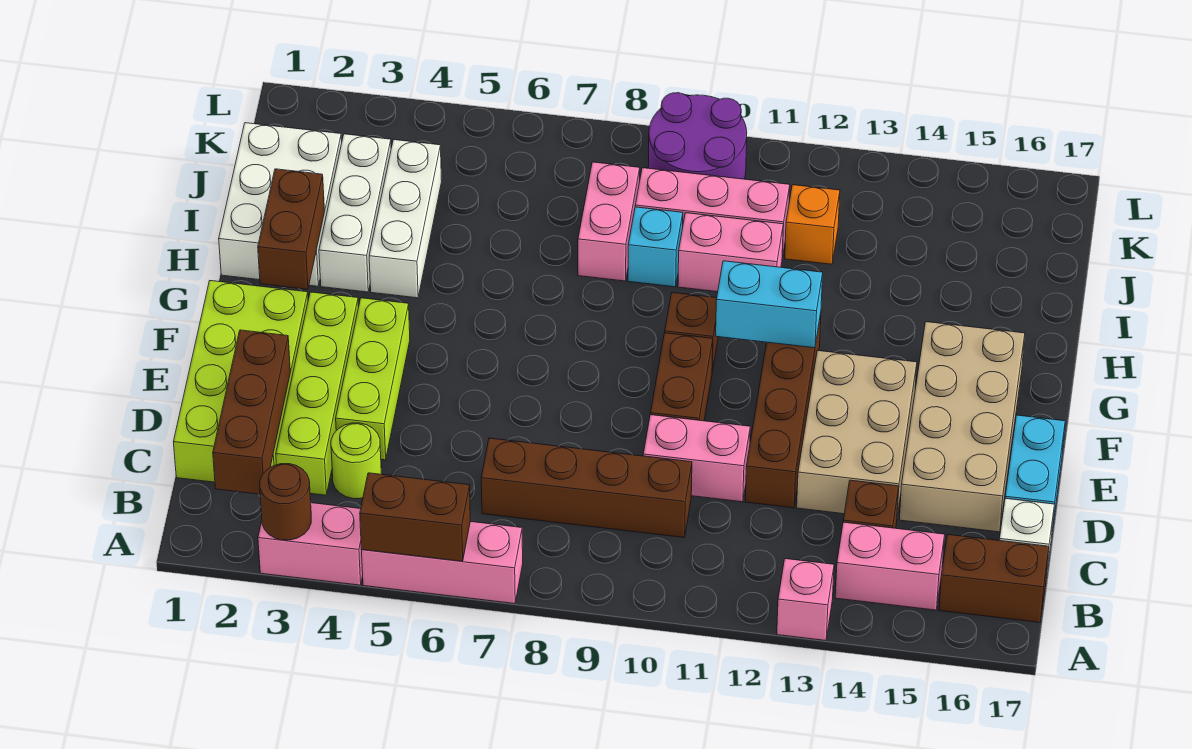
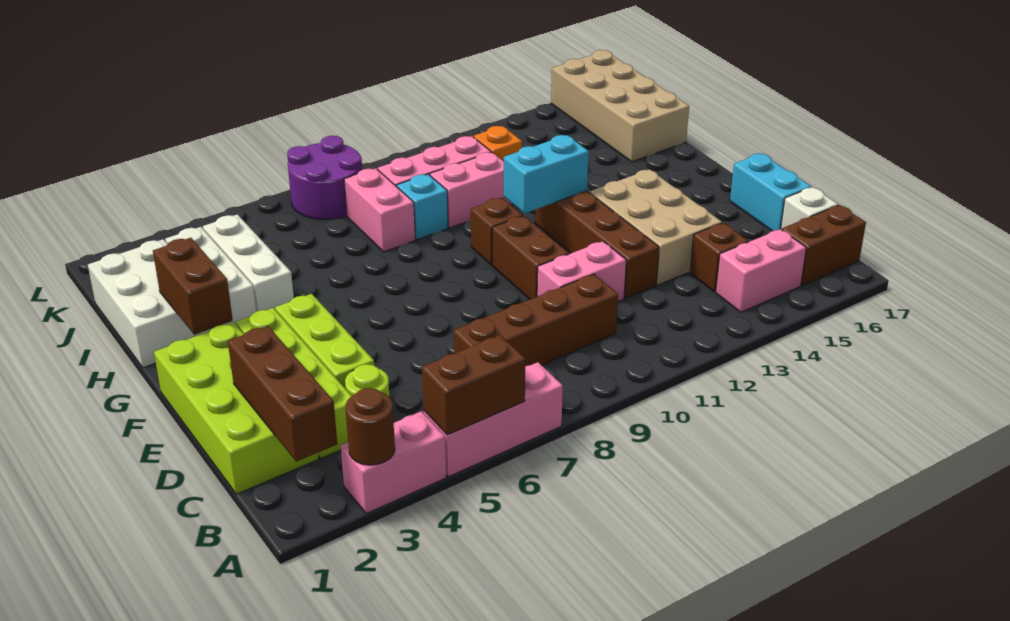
pink brick A13 level 1 -> none
tan brick D15:G16 level 1 -> tan brick I16:L17 level 1
purple round brick K9:L10 level 1 -> purple round brick K7:L8 level 1

